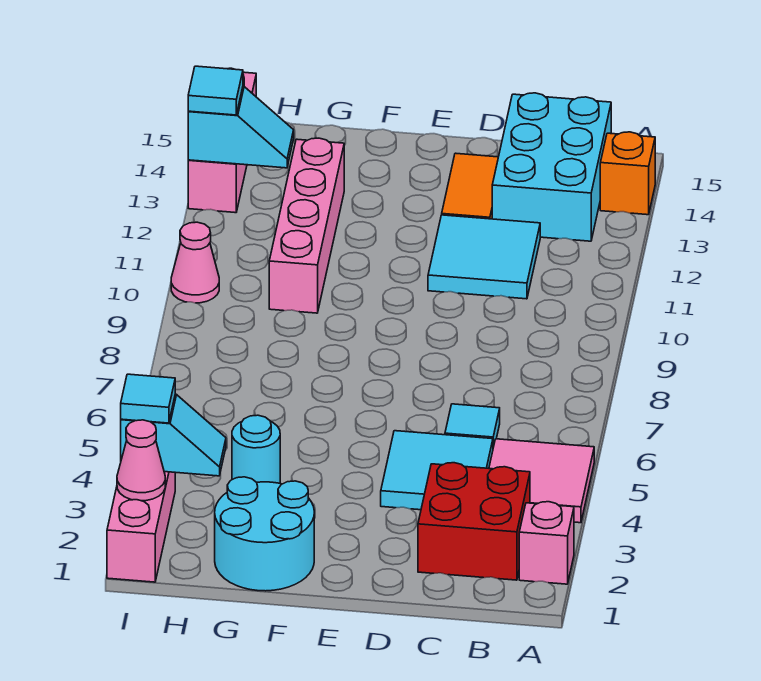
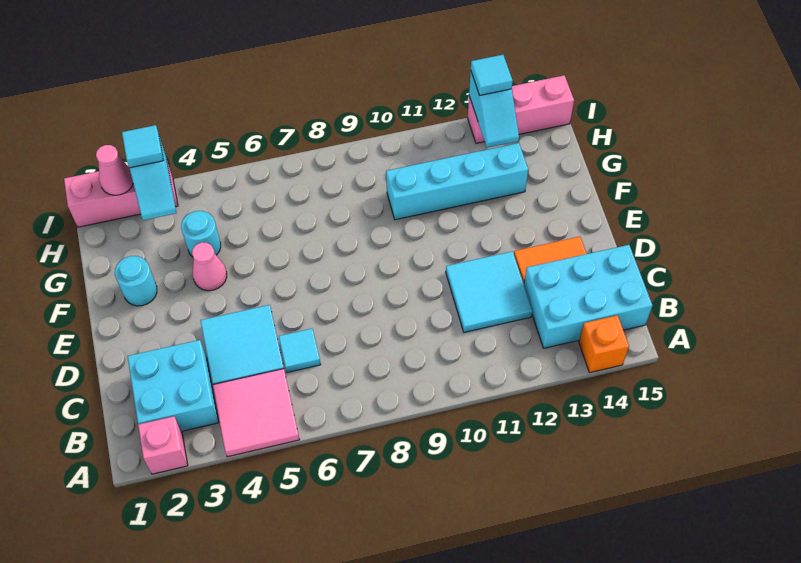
red brick B2:C3 level 1 -> cyan brick B2:C3 level 1
cyan round brick F1:G2 level 1 -> cyan round brick F2 level 1
pink brick G10:G13 level 1 -> cyan brick G10:G13 level 1
pink cone I10 level 1 -> pink cone F4 level 1

